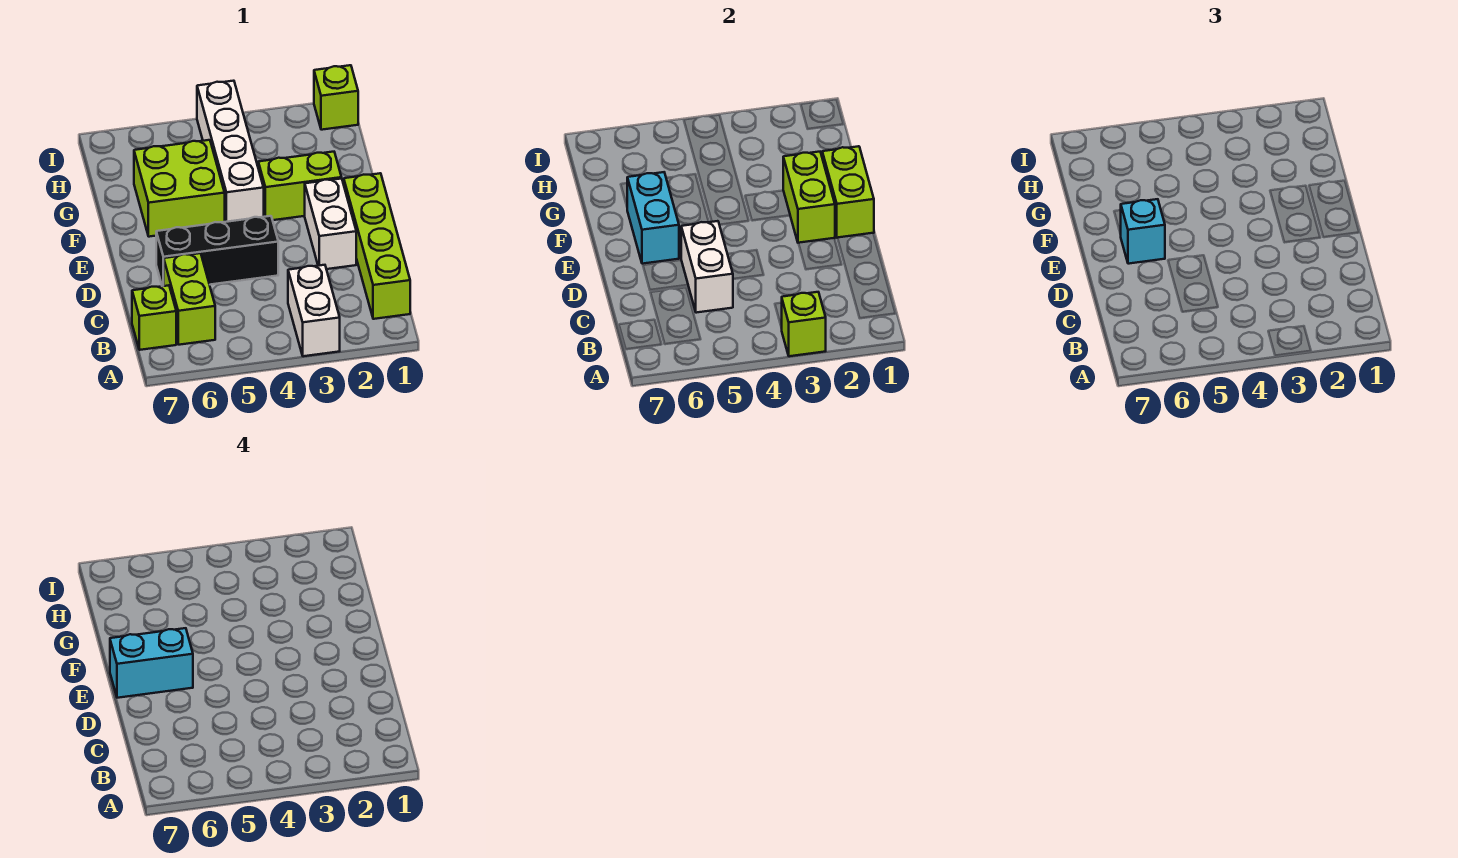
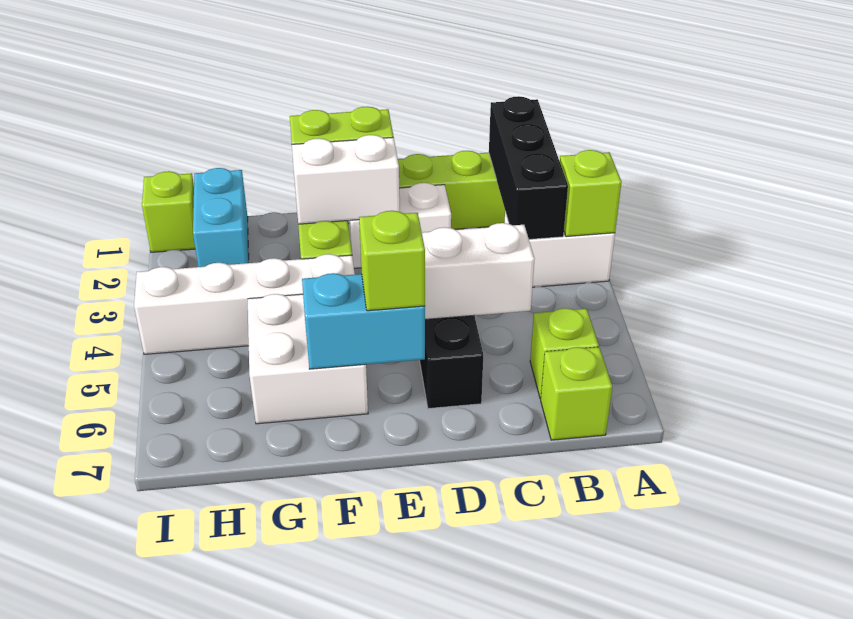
none -> black brick B1:B3 level 2
lime brick B6:C6 level 1 -> lime brick B6 level 1
lime brick E2:F2 level 2 -> white brick E2:F2 level 2
cyan brick E6 level 3 -> lime brick E6 level 3
cyan brick E6:E7 level 4 -> cyan brick H1:H2 level 1
lime brick F5:G6 level 1 -> white brick F5:G6 level 1

